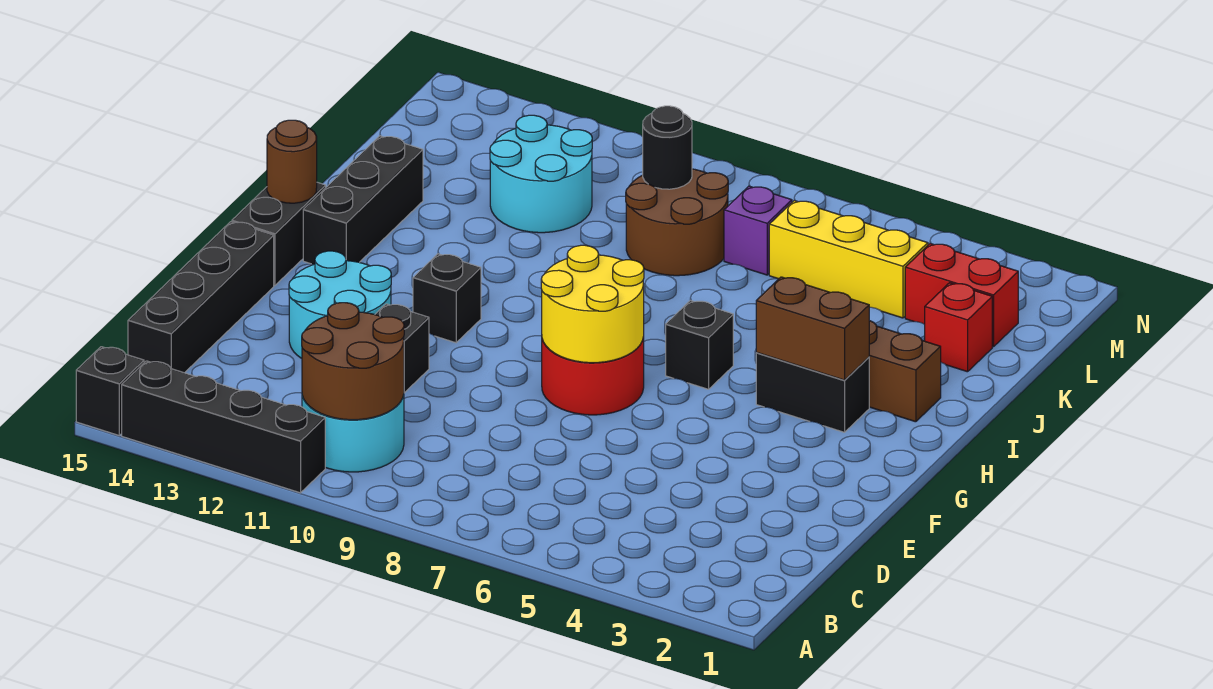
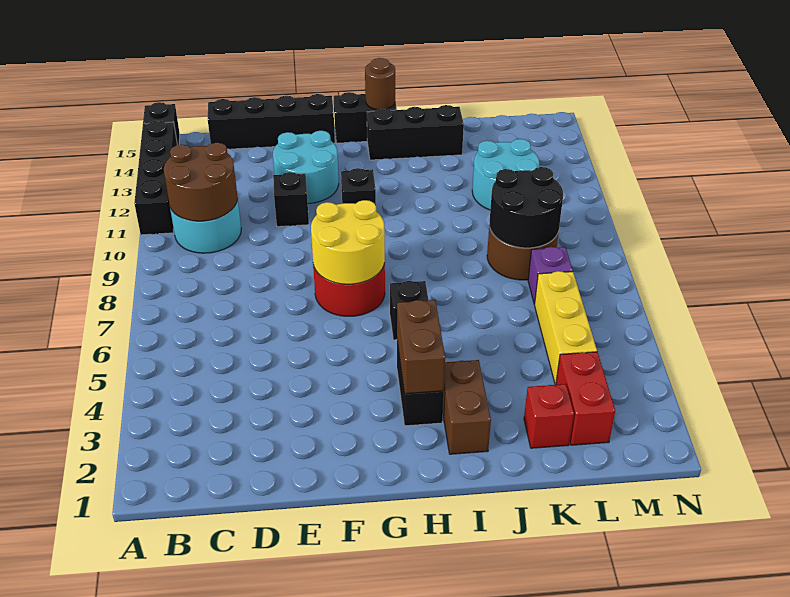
black round brick L9 level 2 -> black round brick K8:L9 level 2

